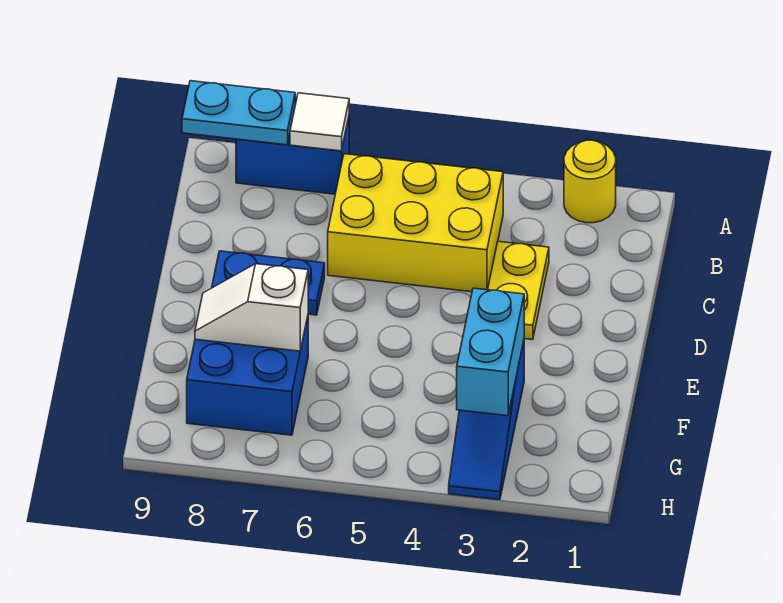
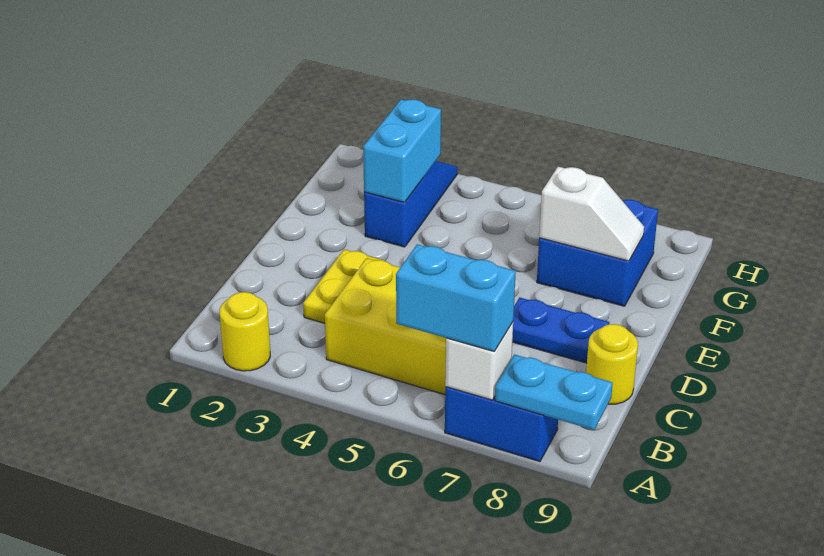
none -> cyan brick A6:A7 level 3
white tile A7 level 2 -> white brick A7 level 2
none -> yellow round brick C9 level 1

